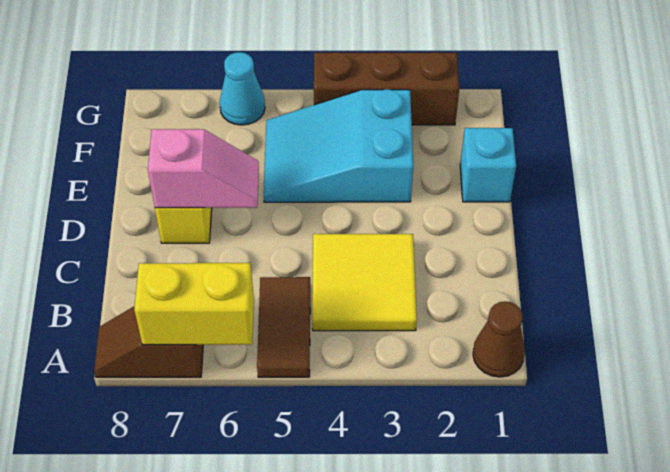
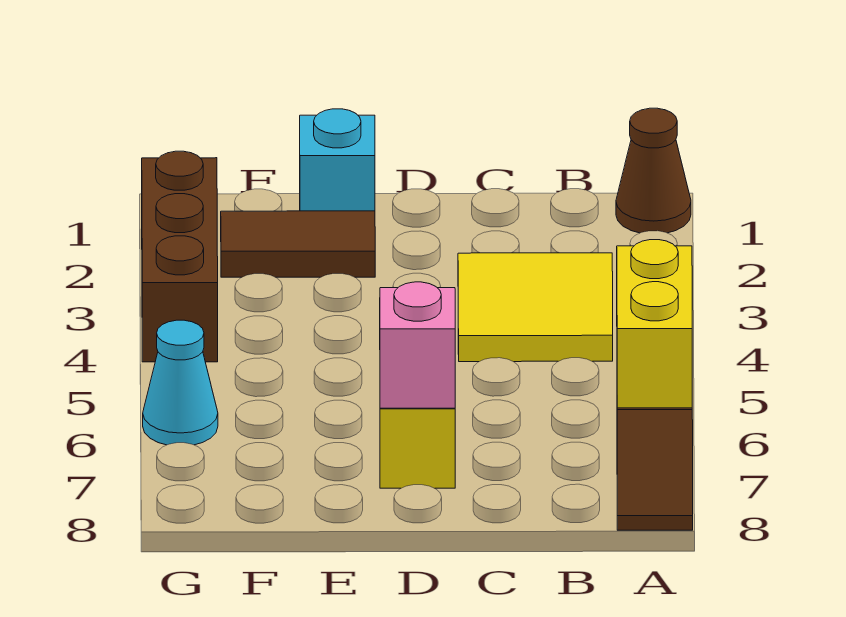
brown tile A5:B5 level 1 -> brown tile E2:F2 level 1
cyan slope E3:F5 level 1 top 3 -> none

